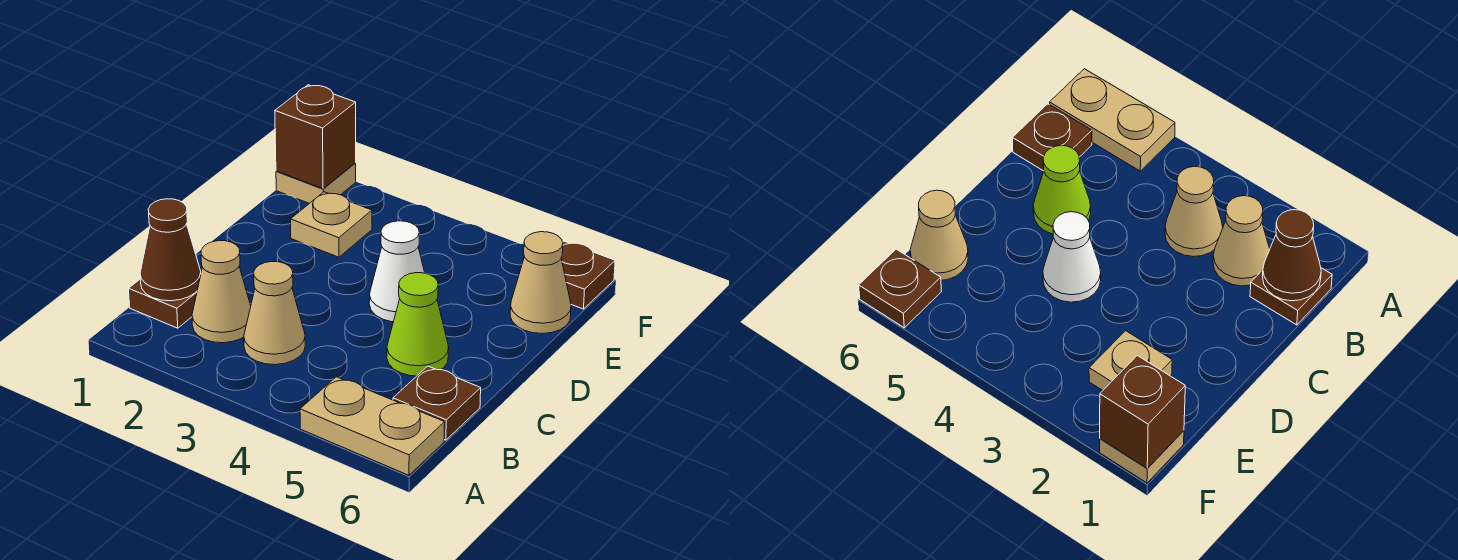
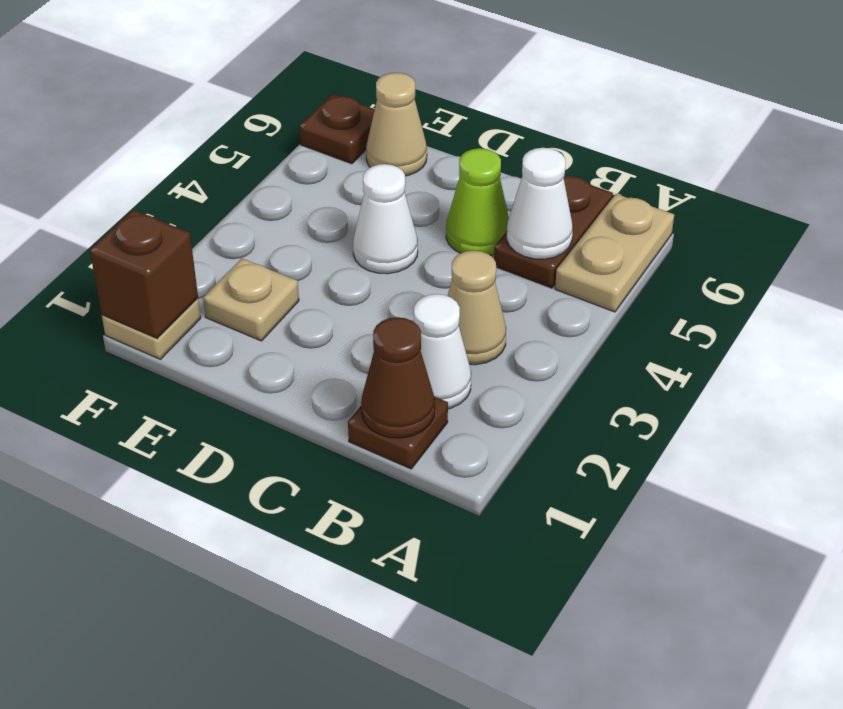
tan cone B2 level 1 -> white cone B2 level 1
none -> white cone B5 level 2
brown plate B6 level 1 -> brown plate B5:B6 level 1

